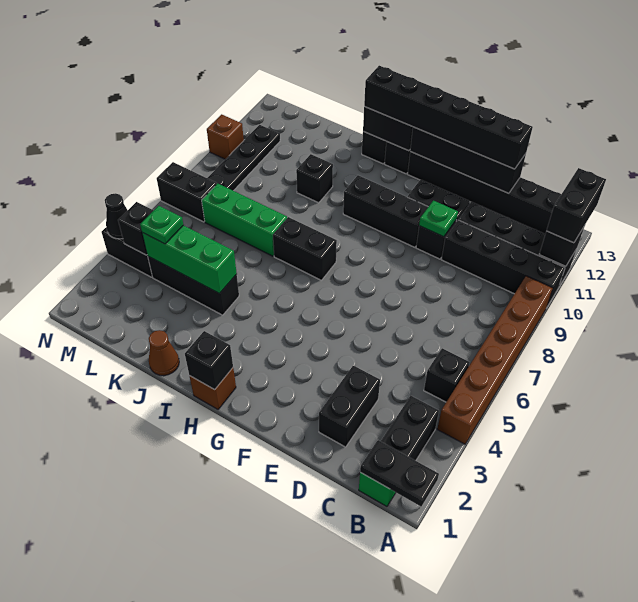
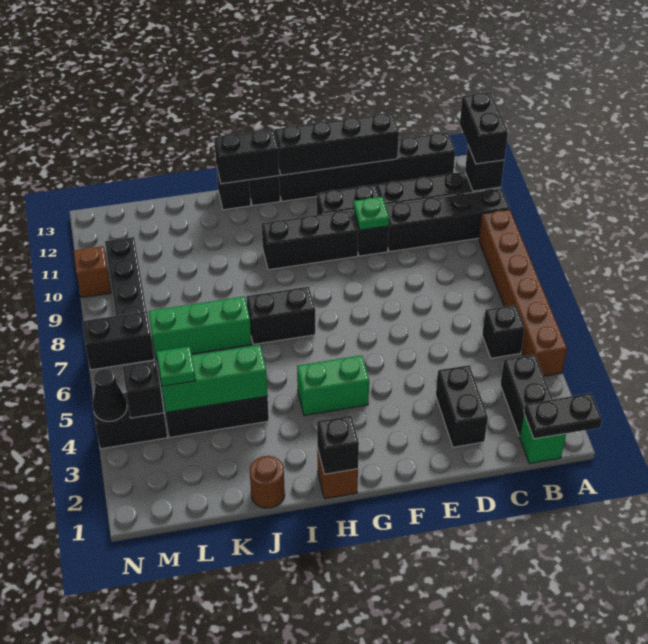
black brick D13:I13 level 3 -> none
none -> green brick G4:H4 level 1
brown cone J1 level 1 -> brown round brick J1 level 1
black brick J10 level 1 -> none

